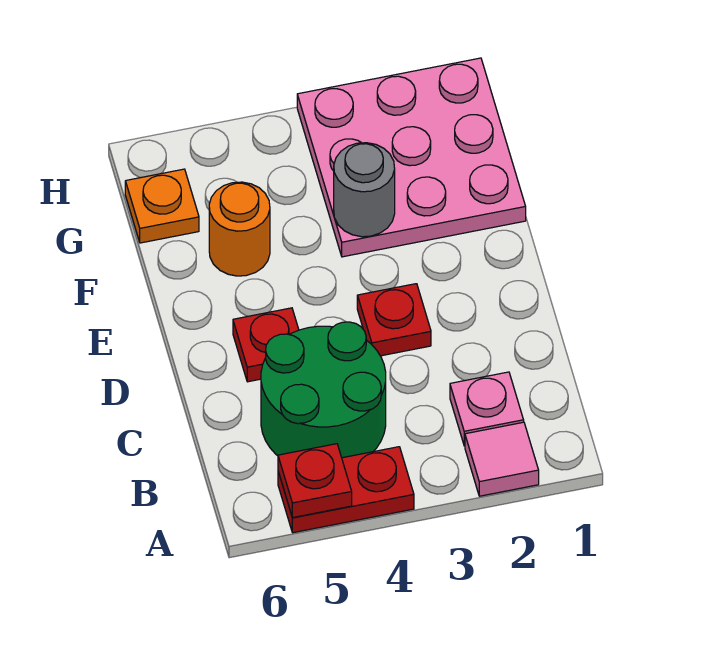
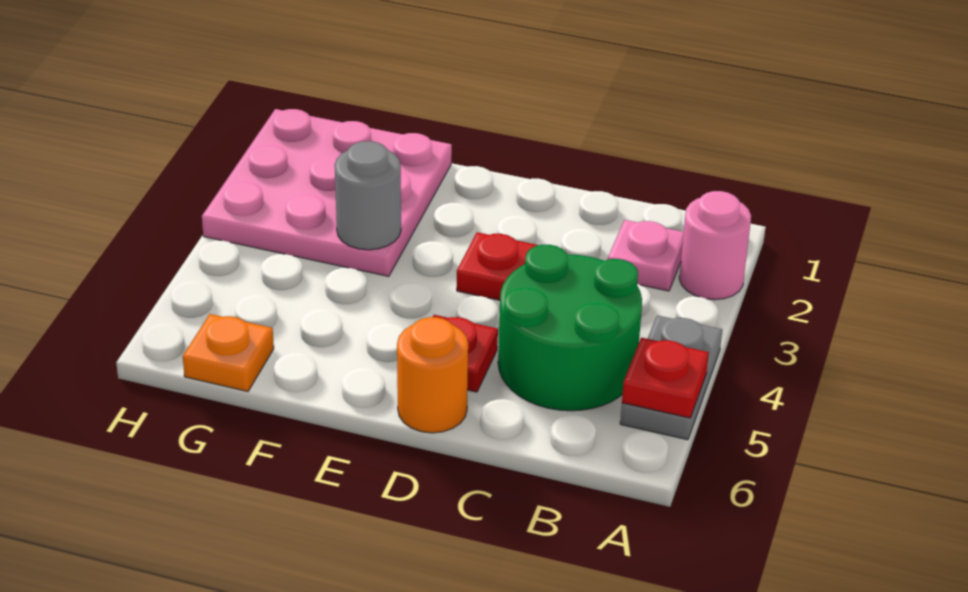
pink tile A2 level 1 -> pink round brick A2 level 1
red plate A4:A5 level 1 -> grey plate A4:A5 level 1
orange round brick F5 level 1 -> orange round brick D6 level 1

